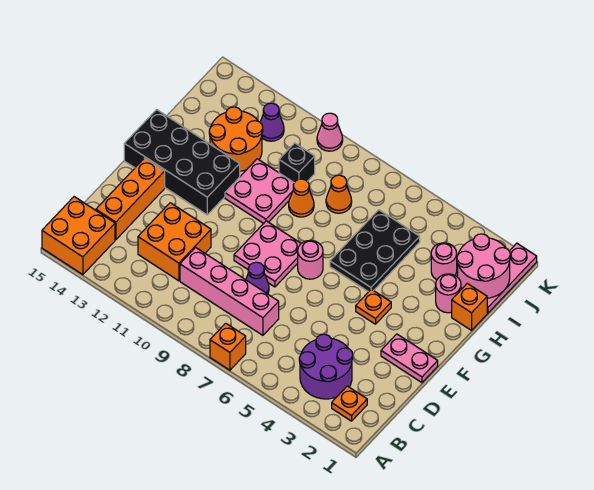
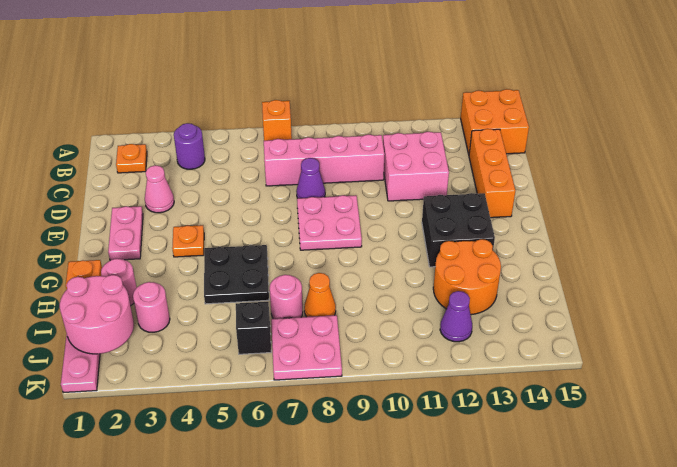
purple round brick B3:C4 level 1 -> purple round brick B4 level 1
orange brick C11:D12 level 1 -> pink brick C11:D12 level 1
pink plate E1:E2 level 1 -> pink plate E2:F2 level 1
pink round brick F7 level 1 -> pink round brick I7 level 1
black brick F12:G15 level 1 -> black brick F12:G13 level 1
black plate G5:I6 level 1 -> black plate G5:H6 level 1
pink plate G10:H11 level 1 -> pink plate J7:K8 level 1
orange cone H9 level 1 -> none
black brick I10 level 1 -> black brick J6 level 1
pink cone K10 level 1 -> pink cone D3 level 1

